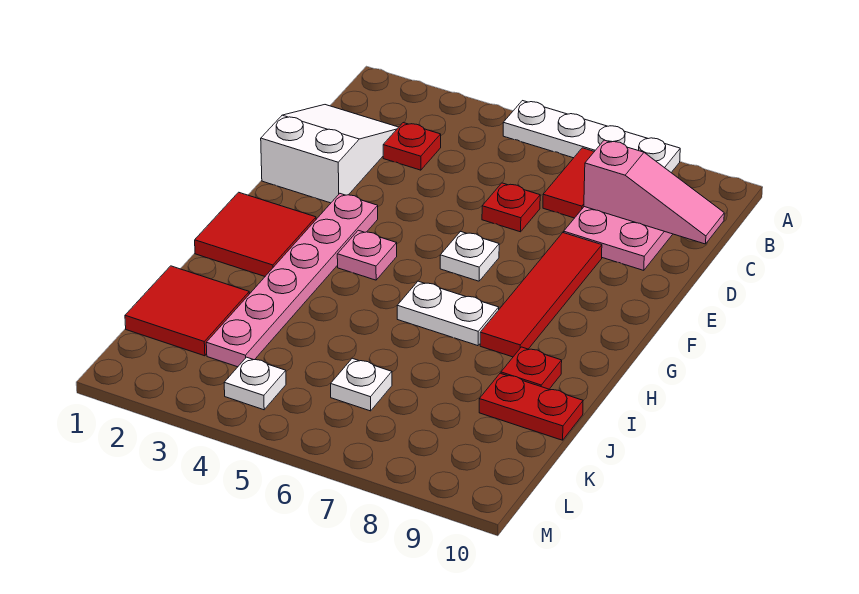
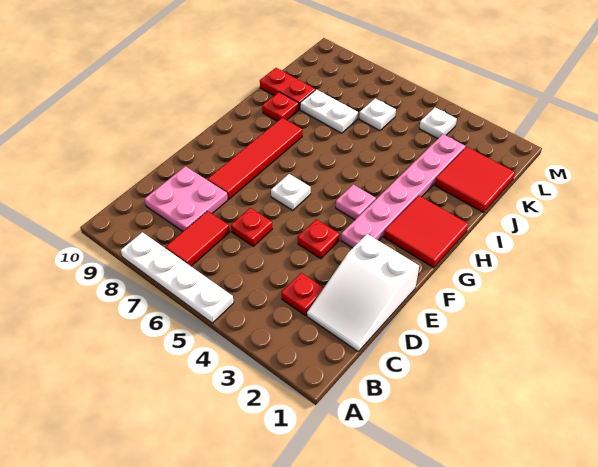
pink slope C8:C10 level 2 top 8 -> none
none -> red plate E4 level 1
white plate H6:H7 level 1 -> white plate J7:J8 level 1

